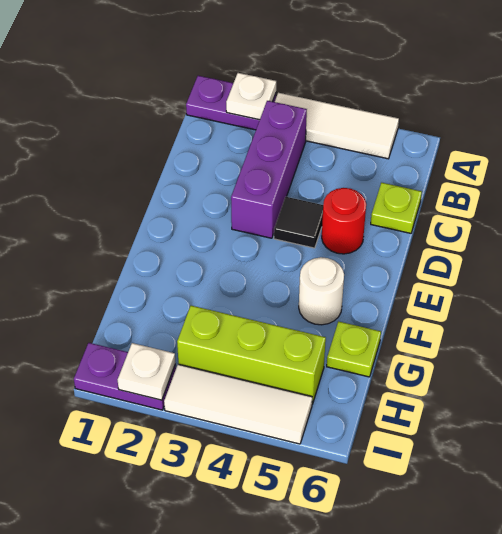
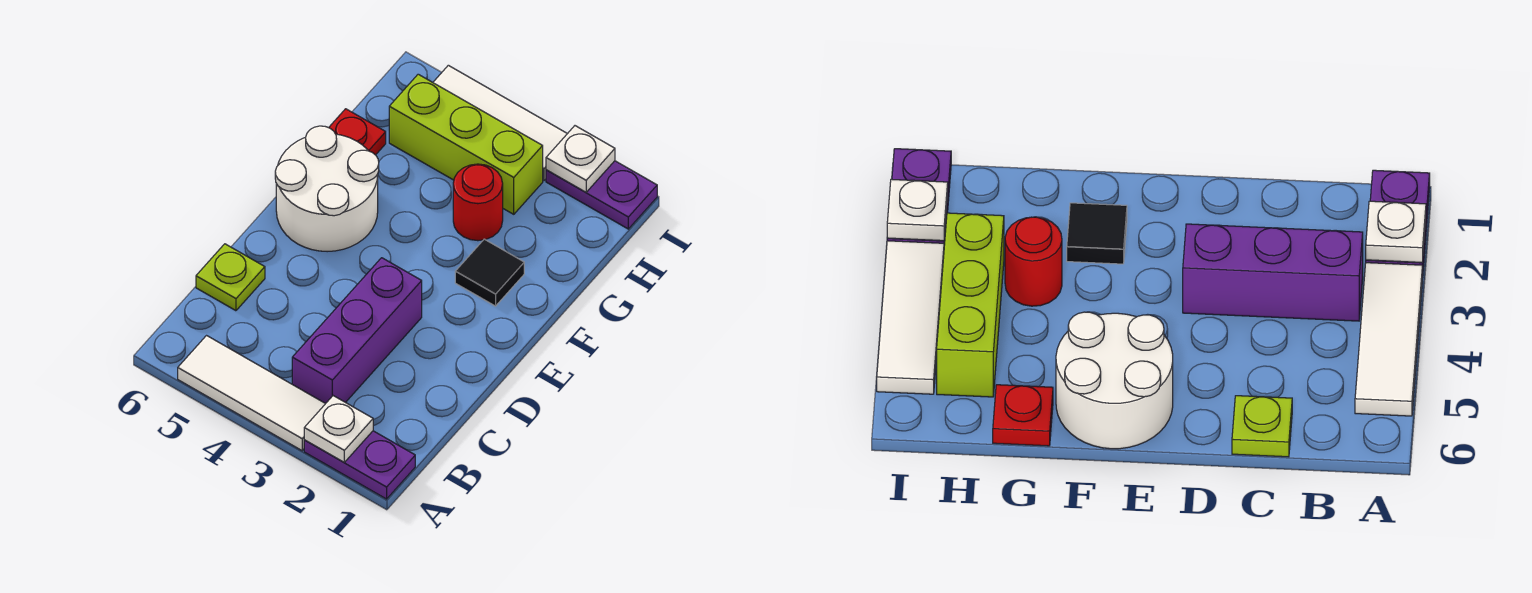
black tile D4 level 1 -> black tile F2 level 1
red round brick D5 level 1 -> red round brick G3 level 1
white round brick F5 level 1 -> white round brick E5:F6 level 1
lime plate G6 level 1 -> red plate G6 level 1

